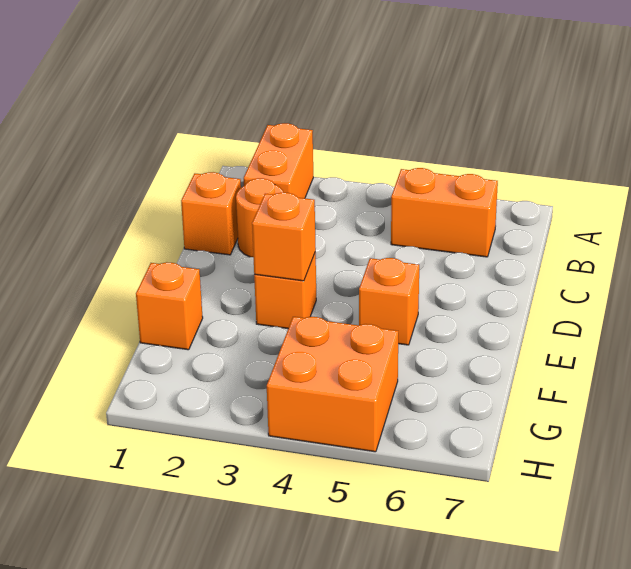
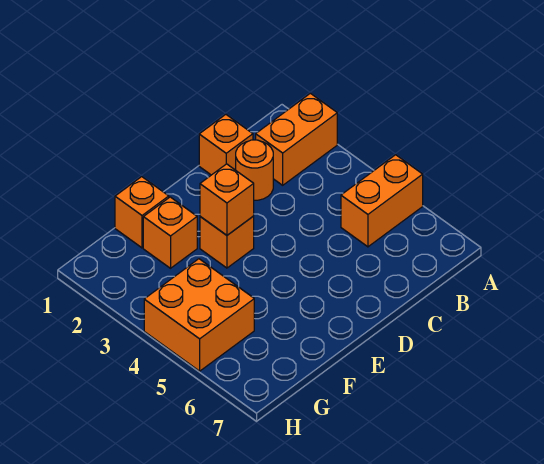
orange brick B5:B6 level 1 -> orange brick A5:B5 level 1
orange brick E5 level 1 -> orange brick F2 level 1

